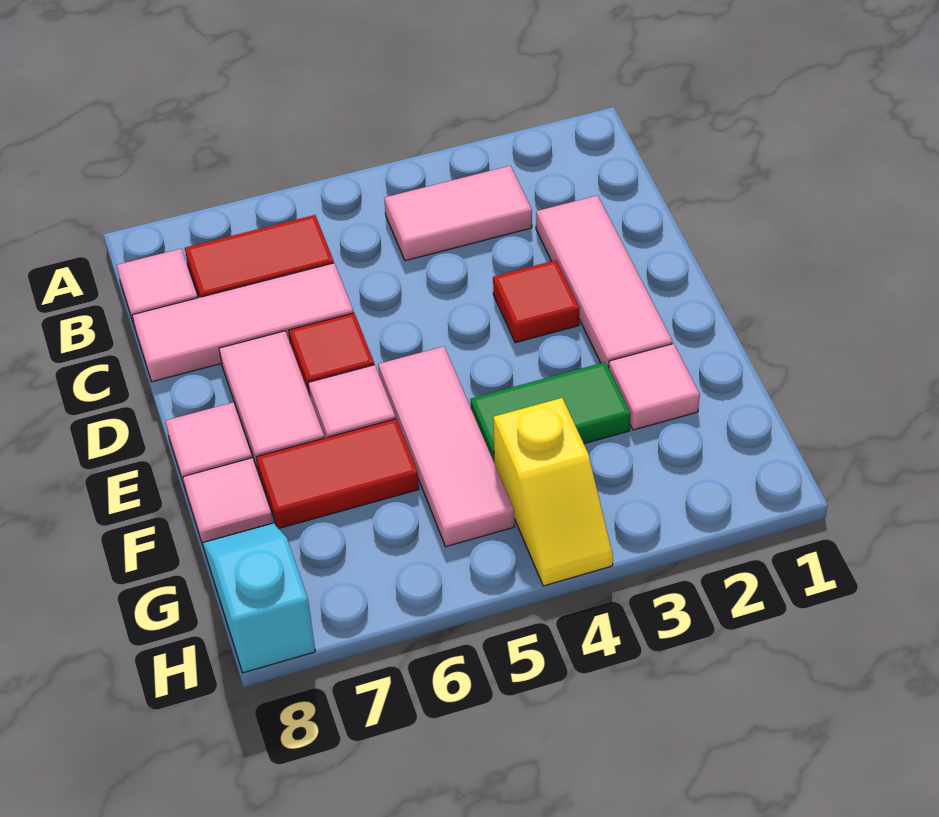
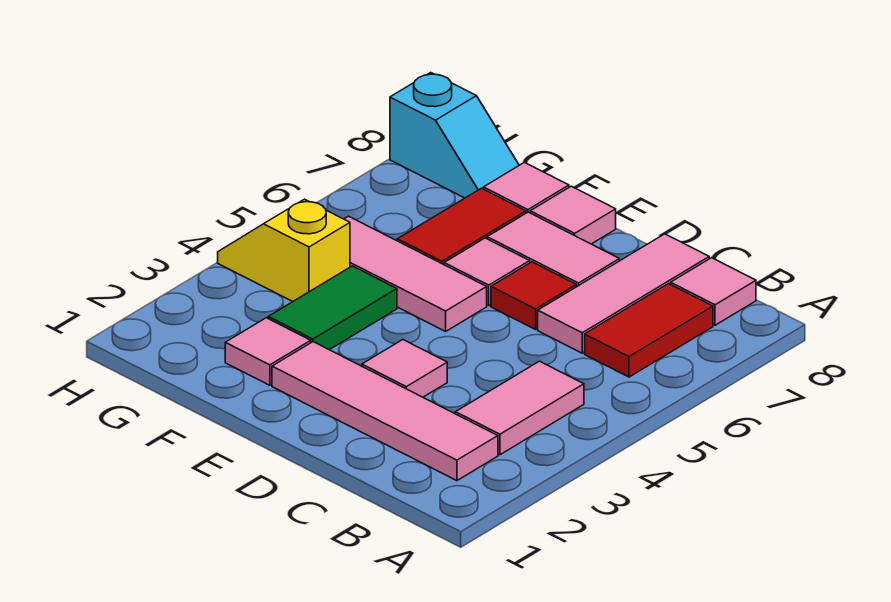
pink tile C2:E2 level 1 -> pink tile B2:E2 level 1
red tile D3 level 1 -> pink tile D3 level 1

